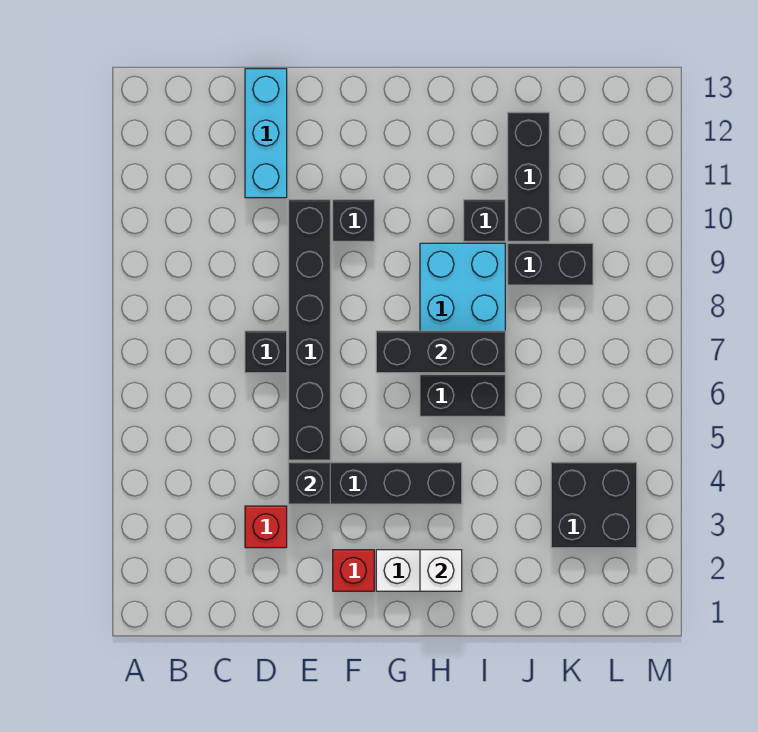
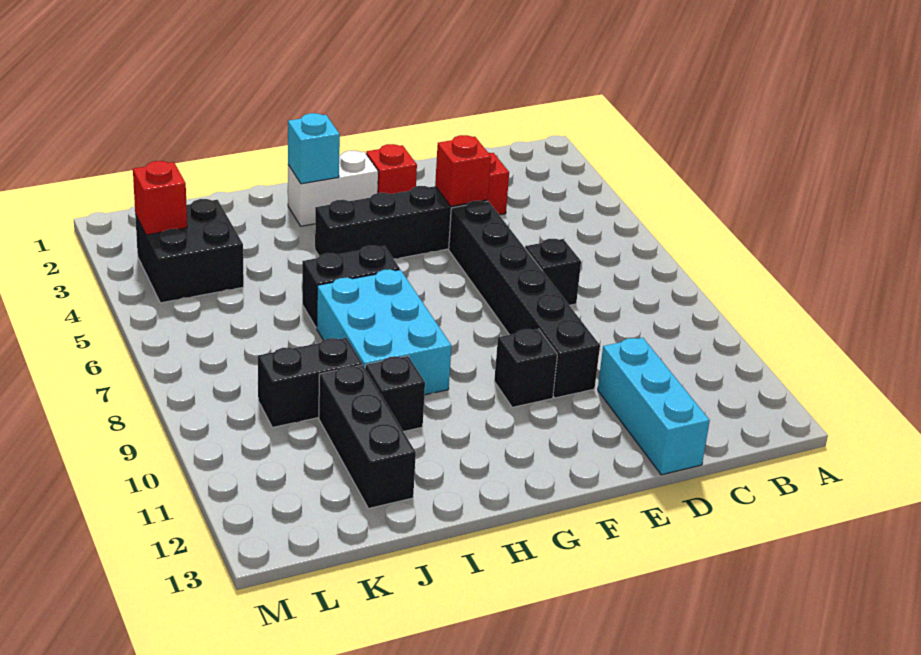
black brick E4 level 2 -> red brick E4 level 2
black brick G7:I7 level 2 -> none
white brick H2 level 2 -> cyan brick H2 level 2
none -> red brick L3 level 2

